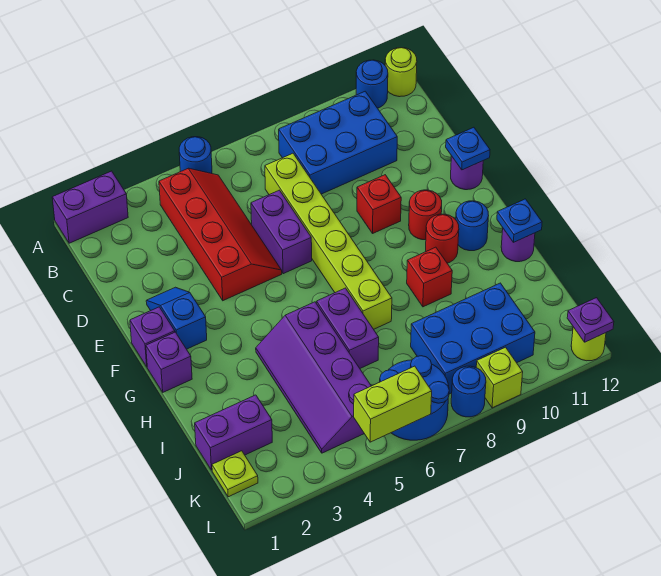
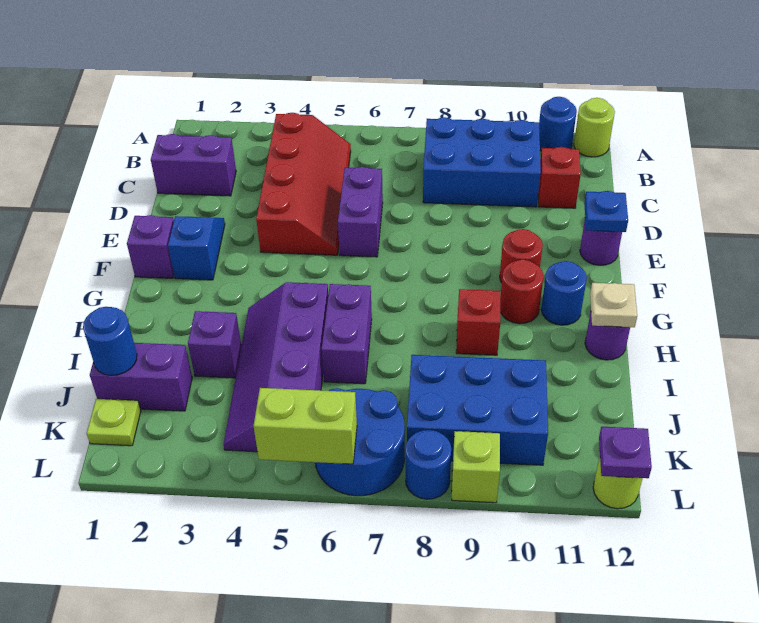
purple brick A1:A2 level 1 -> purple brick C1:C2 level 1
blue round brick A5 level 1 -> blue round brick J1 level 2
lime brick C7:H7 level 1 -> none
red brick E9 level 1 -> red brick C11 level 1
purple brick G1 level 1 -> purple brick I3 level 1
blue plate H12 level 2 -> tan plate H12 level 2

